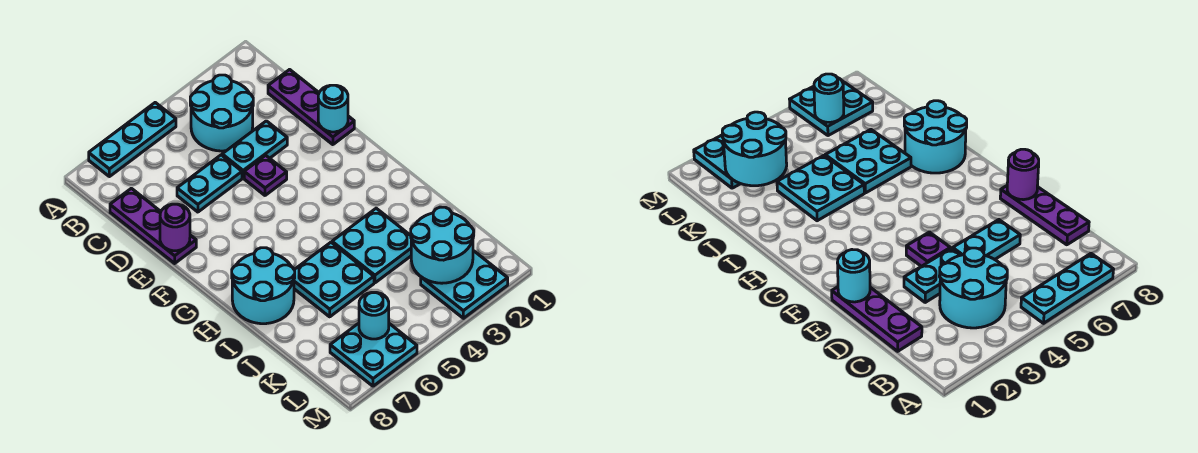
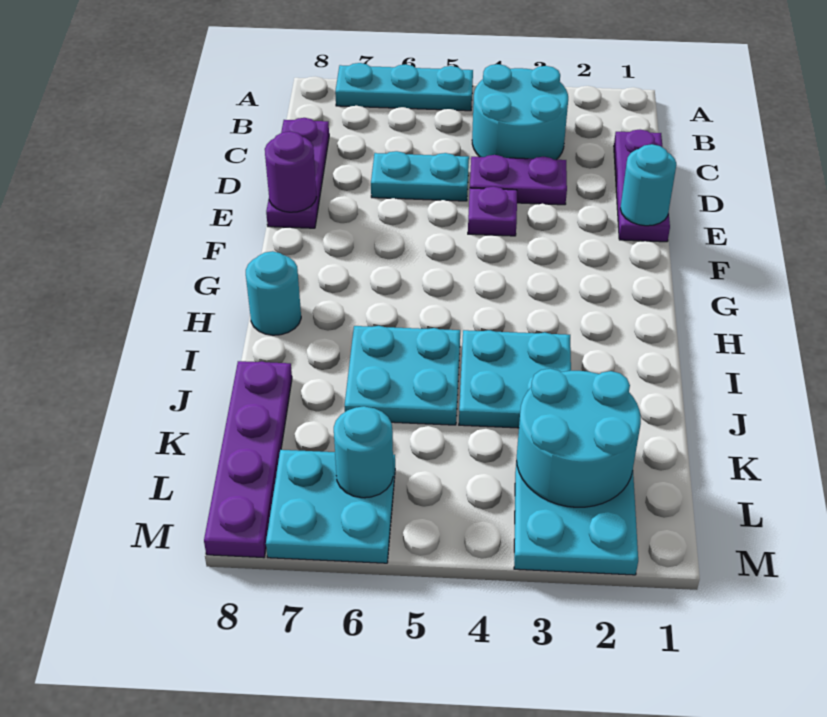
cyan plate D3:D4 level 1 -> purple plate D3:D4 level 1
cyan round brick H7:I8 level 1 -> cyan round brick H8 level 1
none -> purple plate J8:M8 level 1

